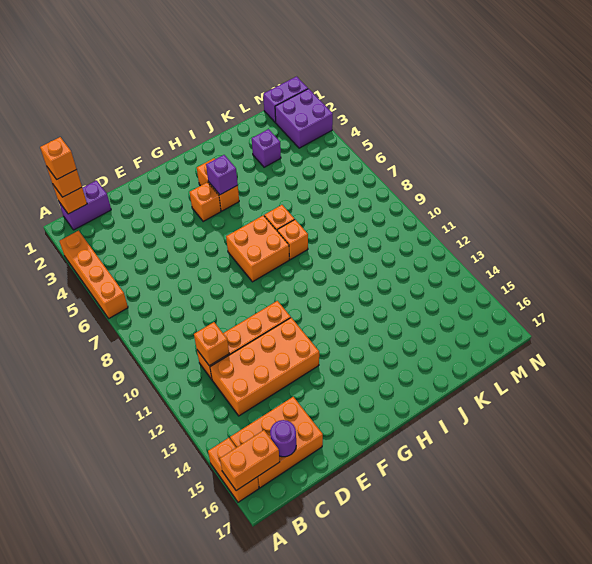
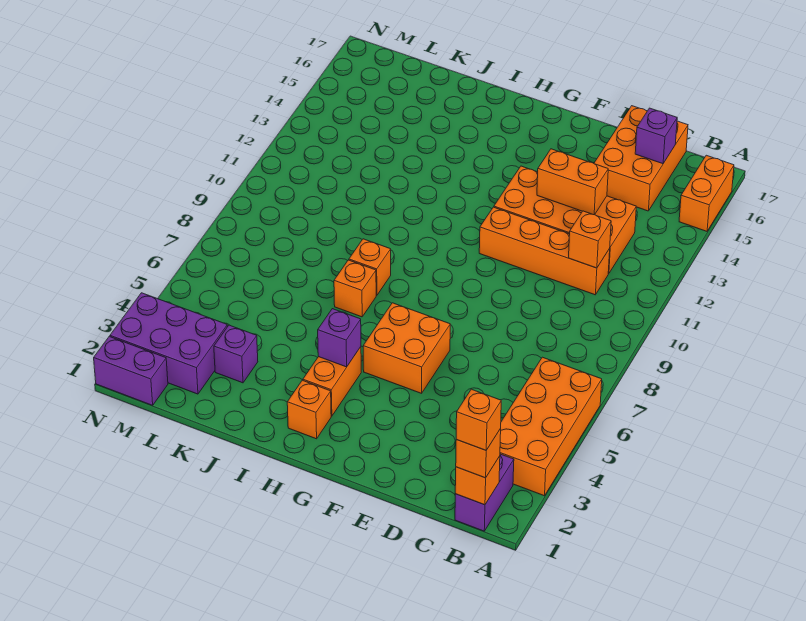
orange brick A3:A6 level 1 -> orange brick A3:B6 level 1
orange brick A16:B16 level 2 -> orange brick D13:E13 level 2
purple brick B1:C1 level 1 -> purple brick B1:B2 level 1
orange brick B15:D16 level 1 -> orange brick C15:D17 level 1
purple round brick C16 level 2 -> purple brick C16 level 2
orange brick G4 level 1 -> orange brick H2 level 1
orange brick G7:H8 level 1 -> orange brick F5:G6 level 1
purple brick M2:N3 level 1 -> purple brick L2:N3 level 1

